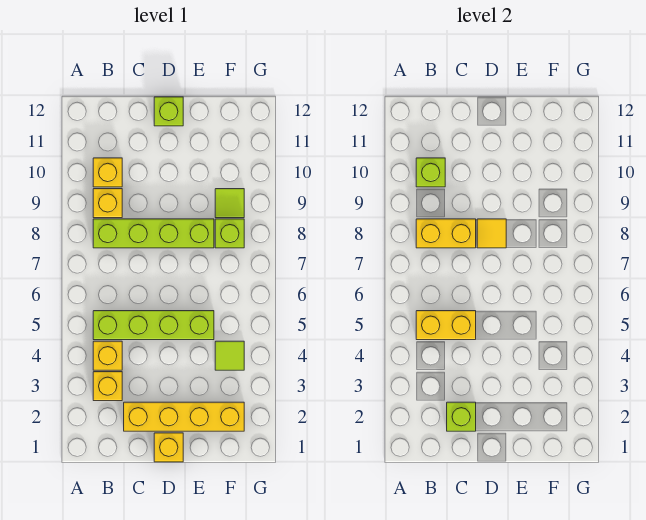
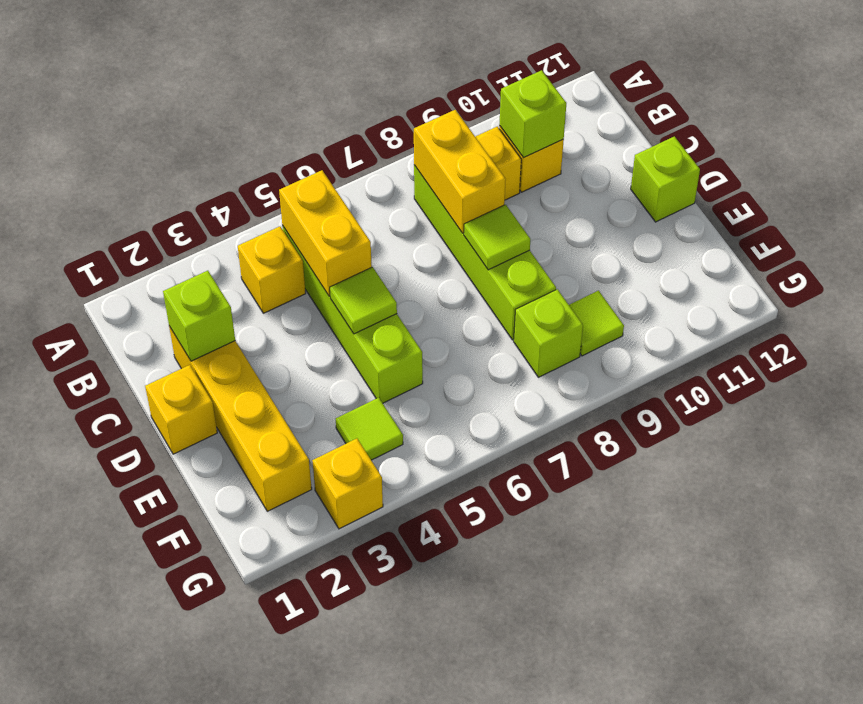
yellow brick B3 level 1 -> yellow brick G3 level 1
none -> lime tile D5 level 2
yellow tile D8 level 2 -> lime tile D8 level 2

